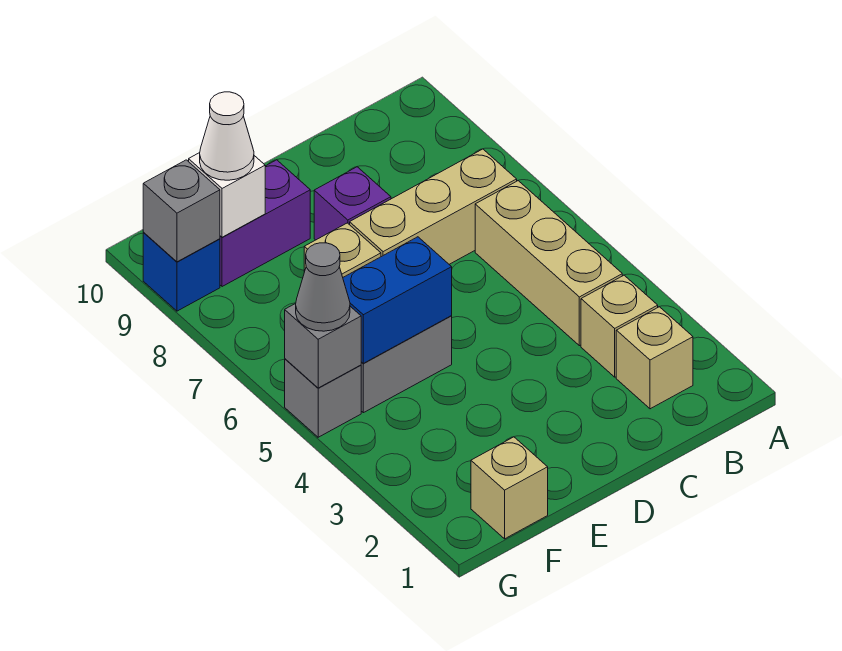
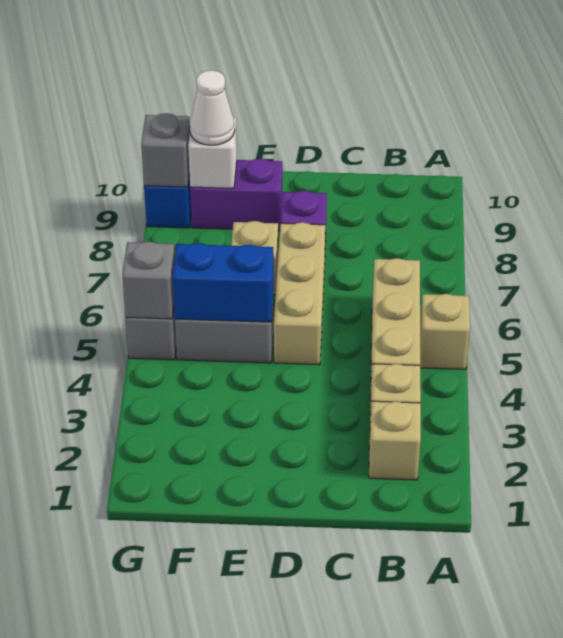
tan brick B7:D7 level 1 -> tan brick D5:D7 level 1
tan brick F1 level 1 -> tan brick A5 level 1
grey cone G5 level 3 -> none

